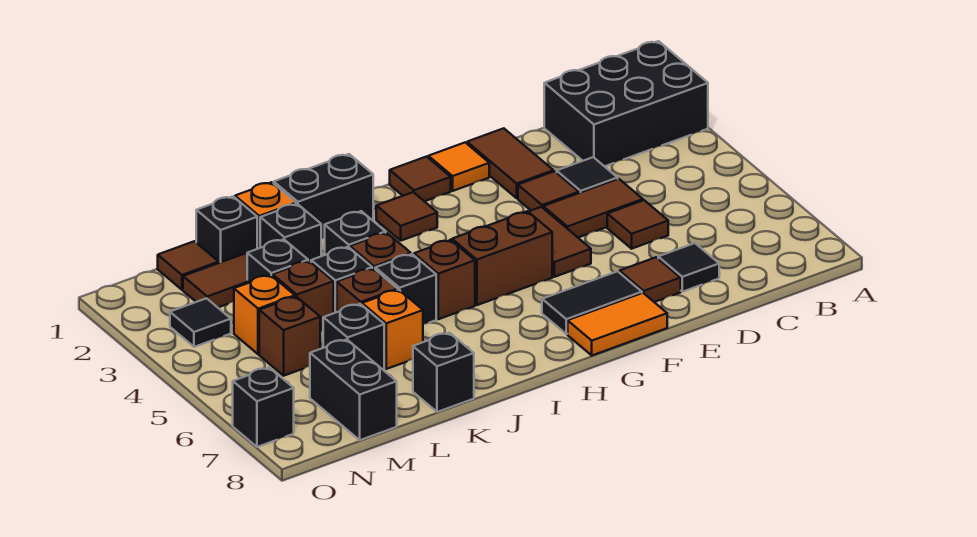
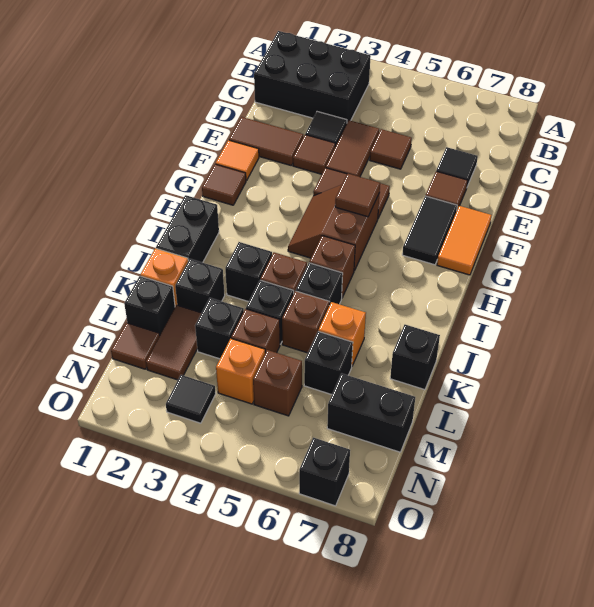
black brick A1:C2 level 1 -> black brick B1:C3 level 1
brown tile H2 level 1 -> brown tile G5 level 2

